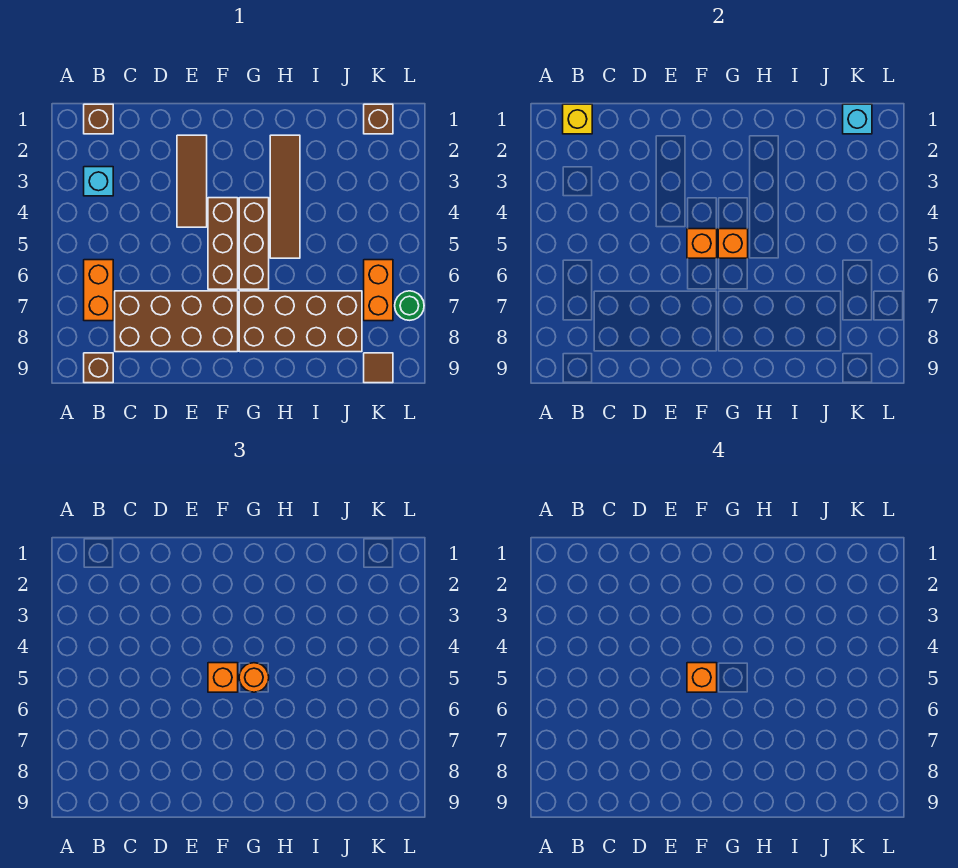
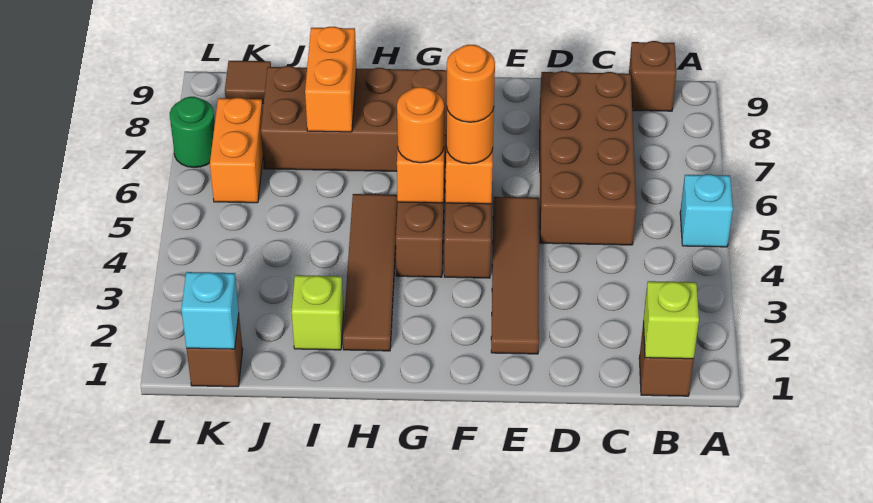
yellow brick B1 level 2 -> lime brick B1 level 2
cyan brick B3 level 1 -> cyan brick A5 level 1
orange brick B6:B7 level 1 -> orange brick I7:I8 level 2
brown brick C7:F8 level 1 -> brown brick C5:D8 level 1
brown tile E2:E4 level 1 -> brown tile E2:E5 level 1
orange brick F5 level 3 -> orange round brick F5 level 3
orange brick F5 level 4 -> orange round brick F5 level 4
none -> lime brick I2 level 1

